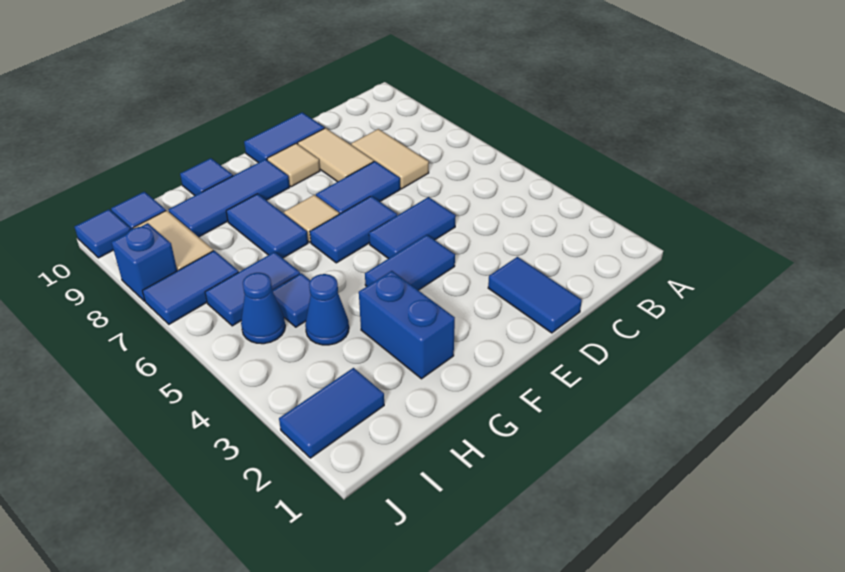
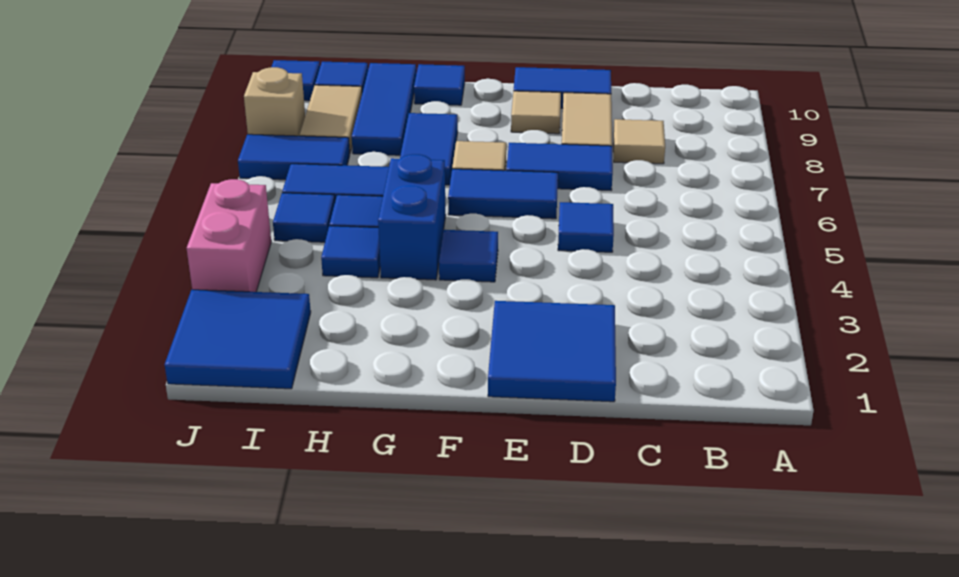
tan tile C7:C8 level 1 -> tan tile C8 level 1
blue tile D1:D2 level 1 -> blue tile D1:E2 level 1
blue tile D5:E5 level 1 -> blue tile D5 level 1
blue tile E4:F4 level 1 -> blue tile F4 level 1
blue tile F9:H9 level 1 -> blue tile H8:H10 level 1
blue brick G2:G3 level 1 -> blue brick G4:G5 level 1
blue cone H4 level 1 -> blue tile H4 level 1
blue tile I2:J2 level 1 -> blue tile I1:J2 level 1
blue cone I5 level 1 -> blue tile I5 level 1
none -> pink brick J3:J4 level 1
blue brick J8 level 1 -> tan brick J8 level 1

